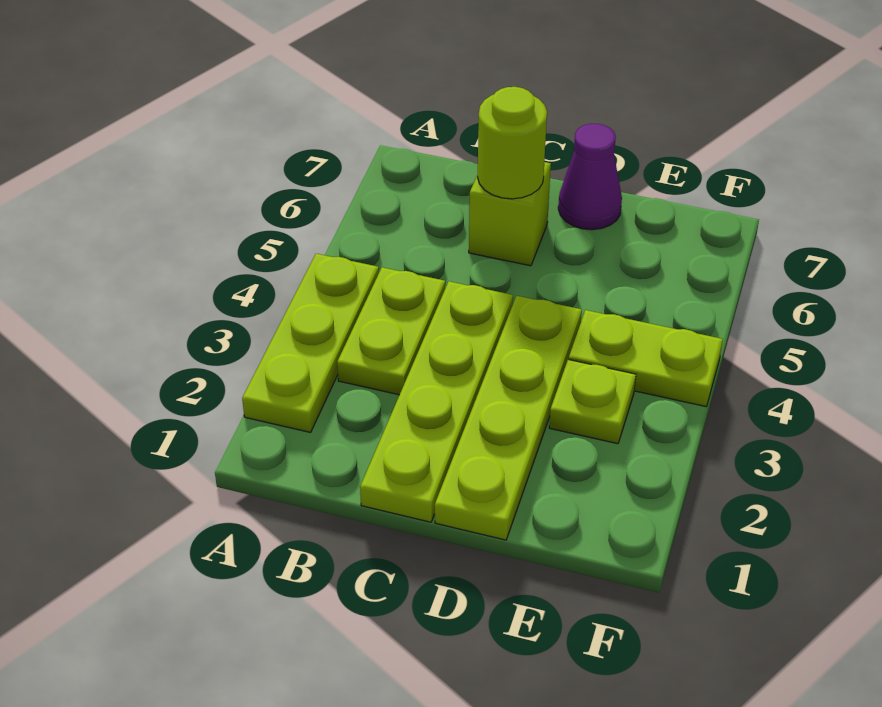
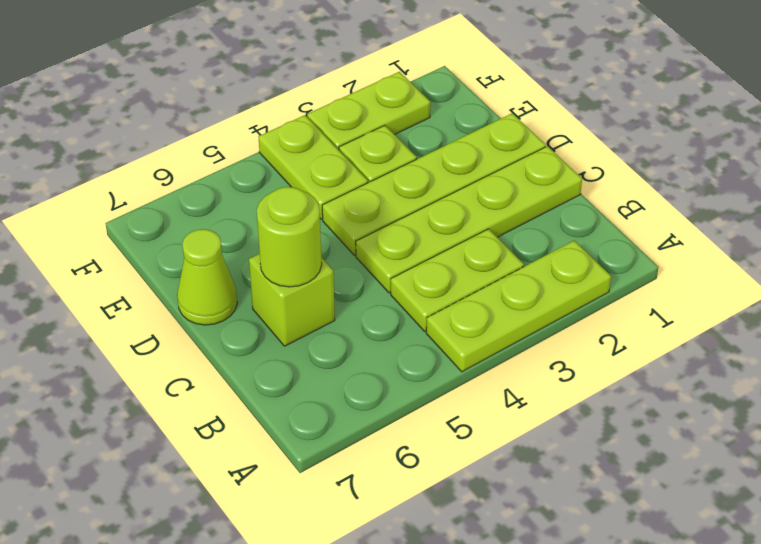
purple cone D7 level 1 -> lime cone D7 level 1
none -> lime plate F2:F3 level 1

